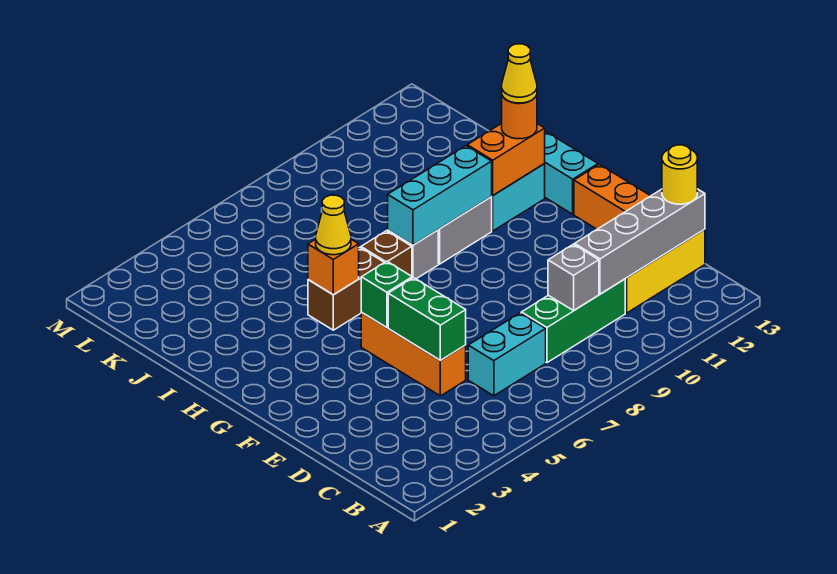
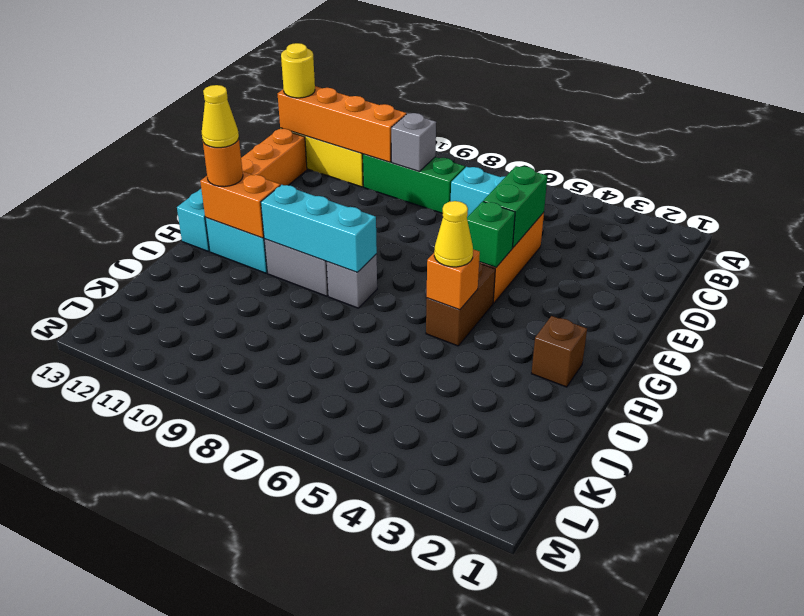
grey brick C10:C13 level 2 -> orange brick C10:C13 level 2
brown brick H5:H6 level 1 -> brown brick G5:H5 level 1
brown brick H7 level 1 -> brown brick H2 level 1

